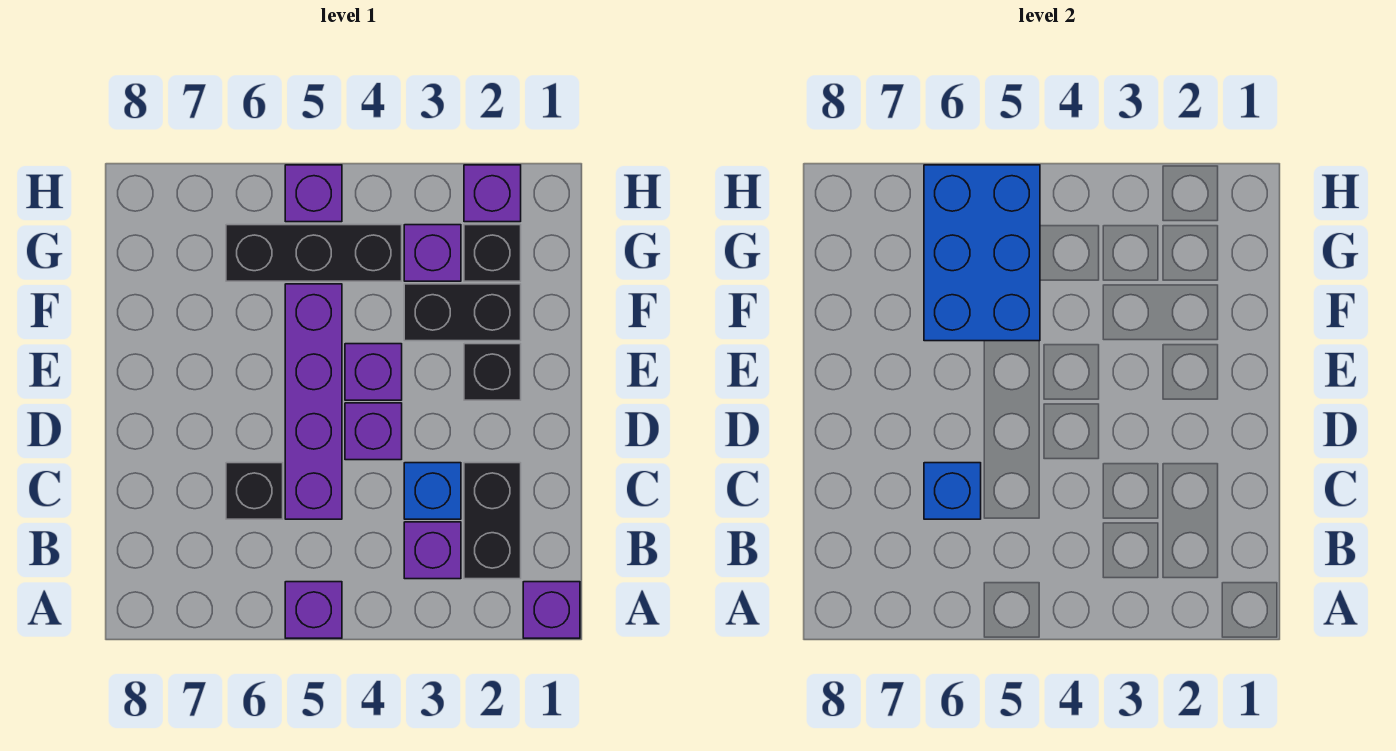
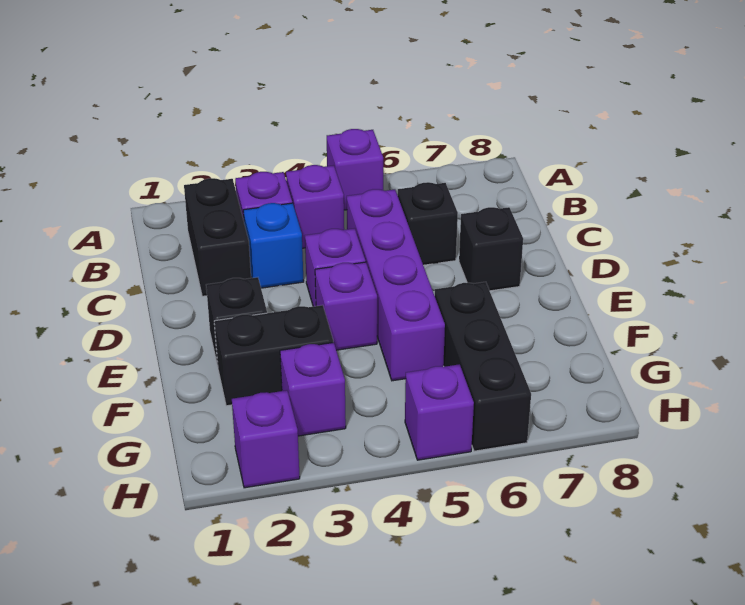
purple brick A1 level 1 -> purple brick B4 level 1
blue brick C6 level 2 -> none
blue brick F5:H6 level 2 -> none
black brick G2 level 1 -> black brick D7 level 1
black brick G4:G6 level 1 -> black brick F6:H6 level 1

